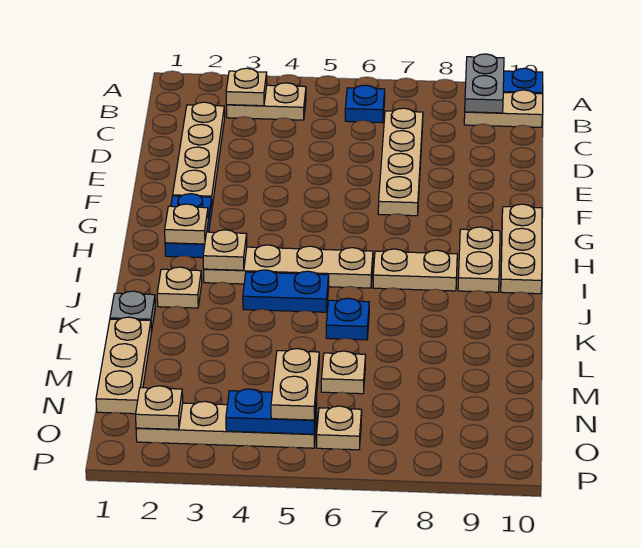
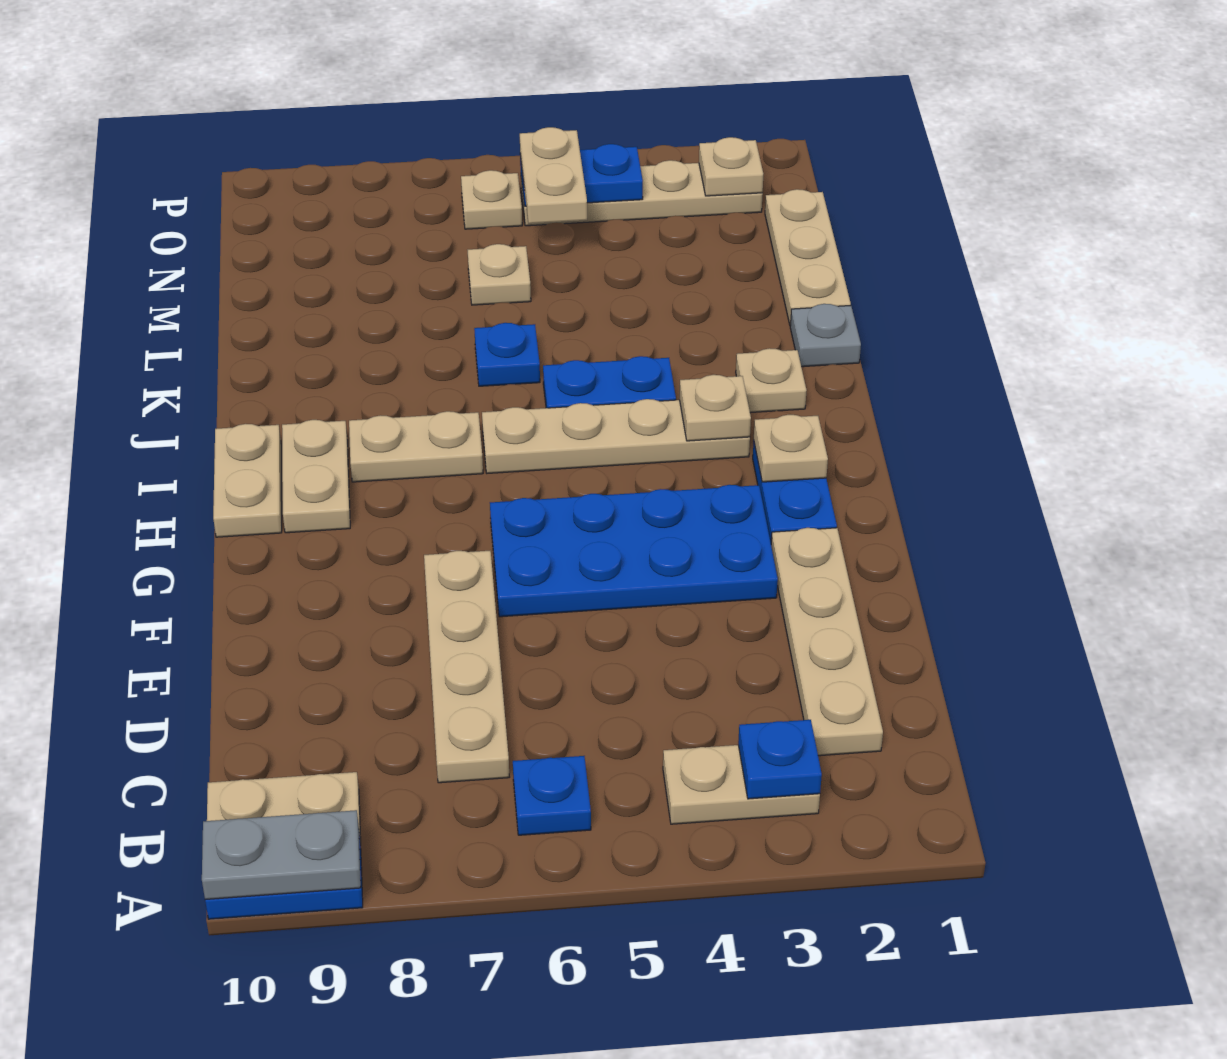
grey plate A9:B9 level 2 -> grey plate A9:A10 level 2
tan plate B3 level 2 -> blue plate B3 level 2
none -> blue plate F3:G6 level 1
tan plate G10:I10 level 1 -> tan plate H10:I10 level 1

